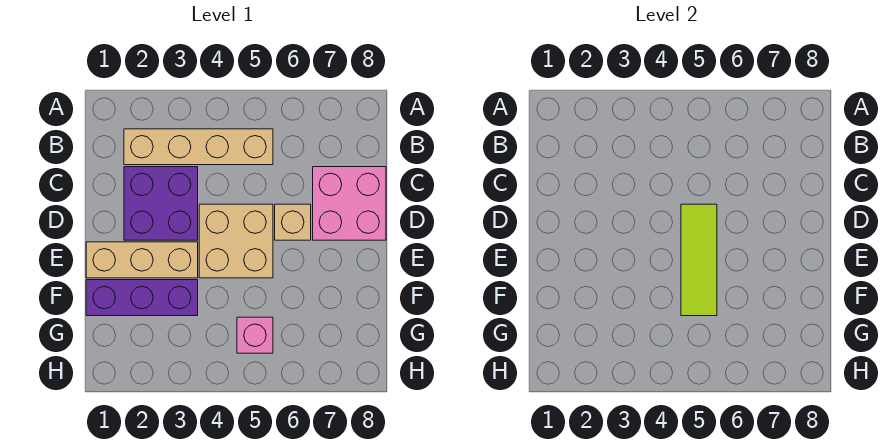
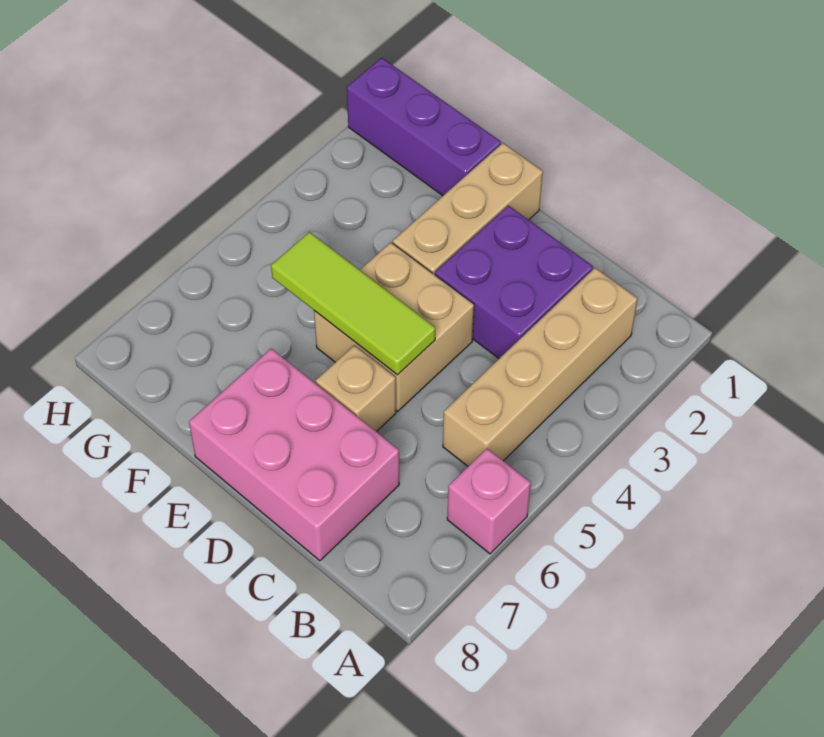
pink brick C7:D8 level 1 -> pink brick C7:E8 level 1
purple brick F1:F3 level 1 -> purple brick F1:H1 level 1
pink brick G5 level 1 -> pink brick A6 level 1

